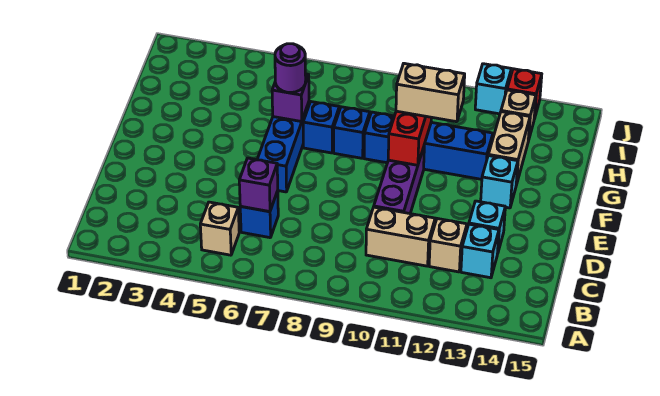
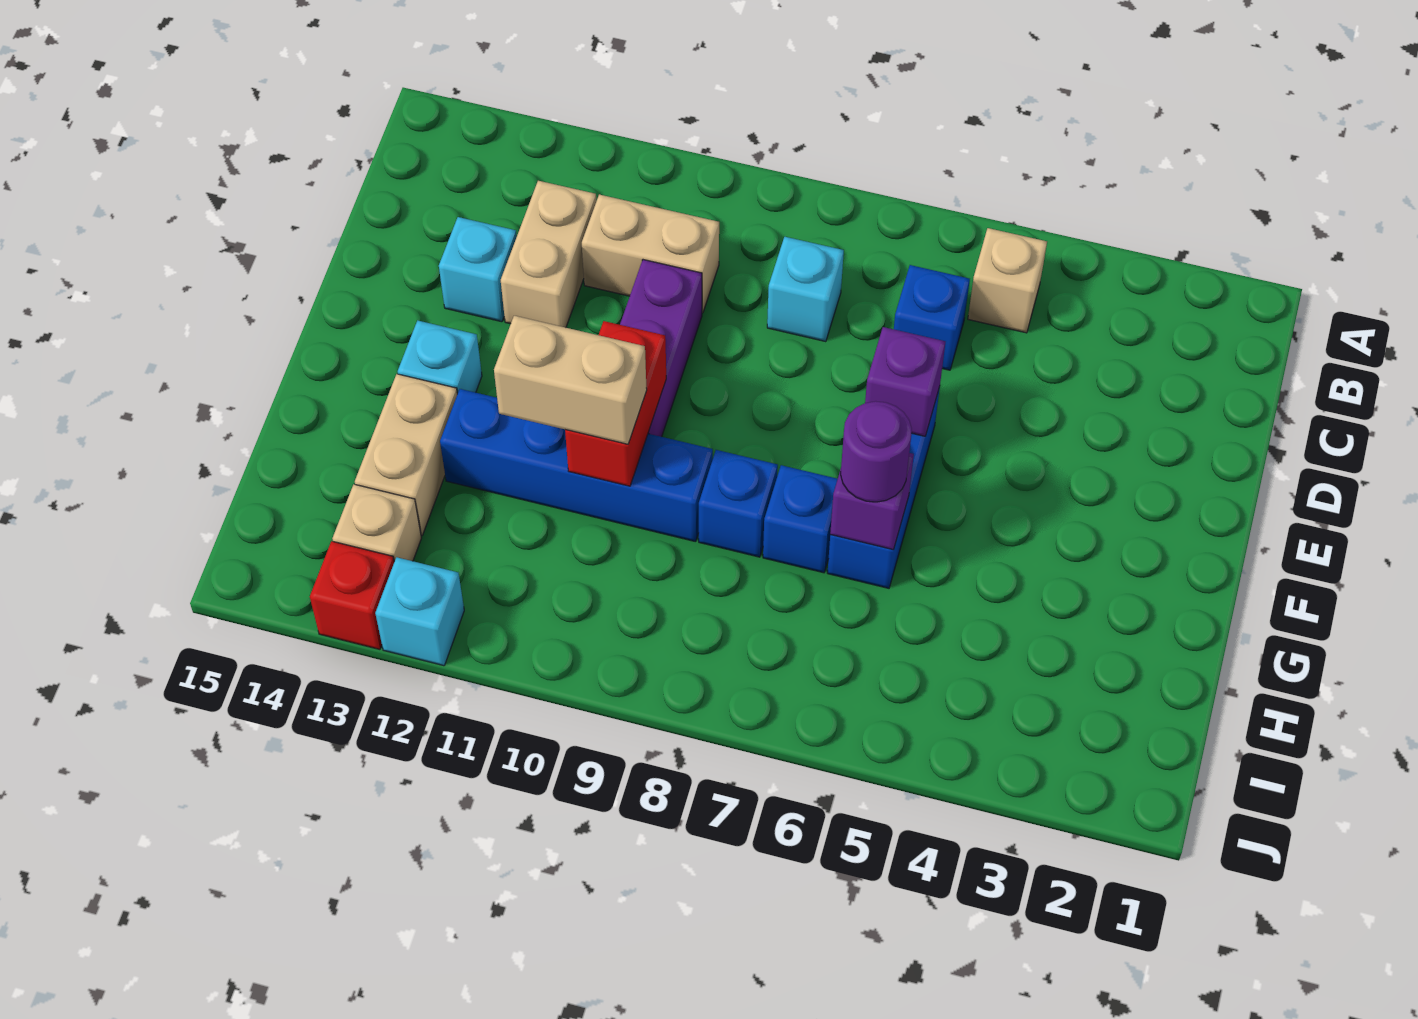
purple brick C6 level 2 -> purple brick E6 level 2
tan brick C12 level 1 -> tan brick C12:D12 level 1
cyan brick C13 level 1 -> cyan brick C8 level 1

